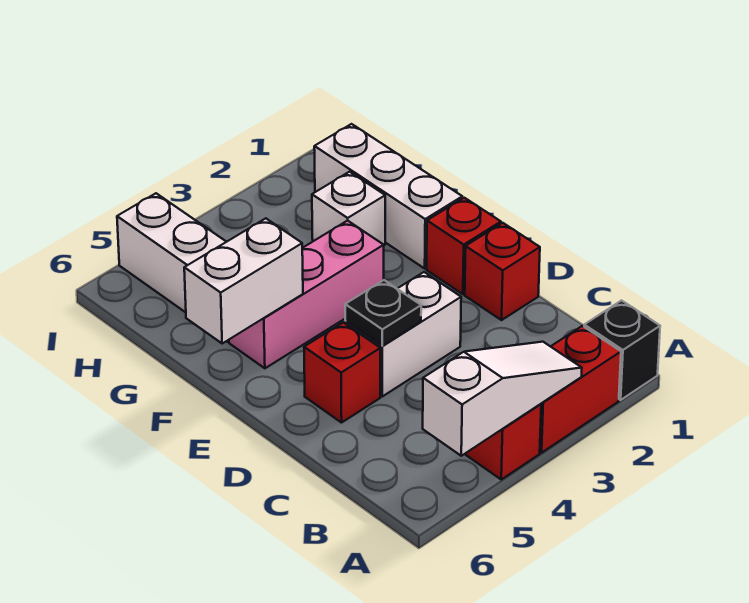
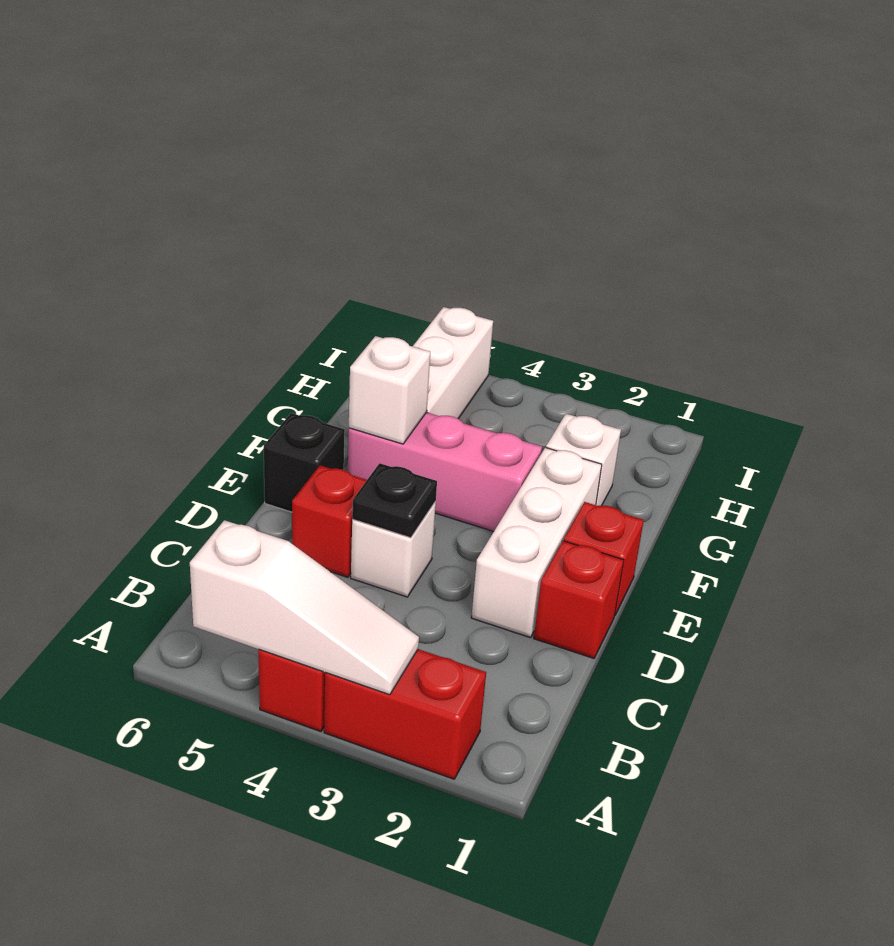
black brick A1 level 1 -> black brick E6 level 1
white brick D3:D4 level 1 -> white brick D4 level 1
white brick F1:H1 level 1 -> white brick D2:F2 level 1
white brick F5:F6 level 2 -> white brick F5 level 2

